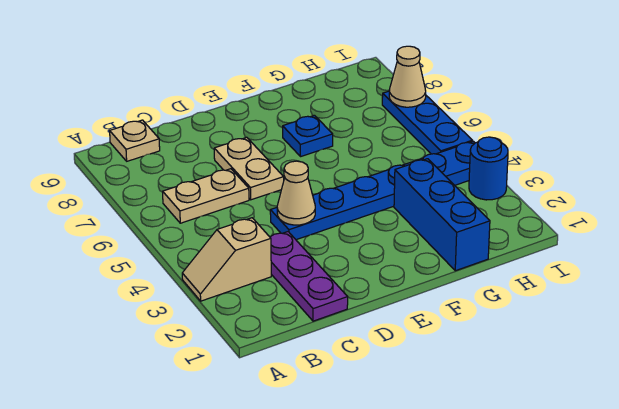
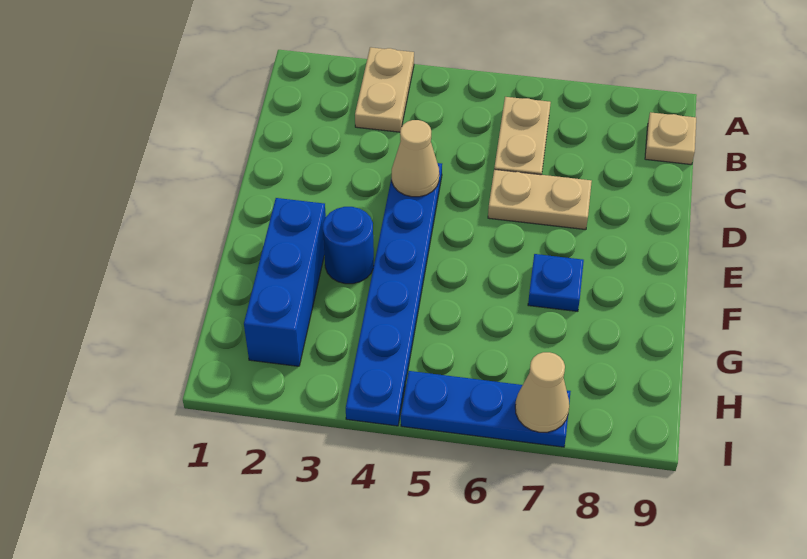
tan slope A3:B3 level 1 top B -> tan plate A3:B3 level 1
purple plate C1:C3 level 1 -> none
blue brick G1:G3 level 1 -> blue brick F2:H2 level 1
blue round brick I3 level 1 -> blue round brick F3 level 1

